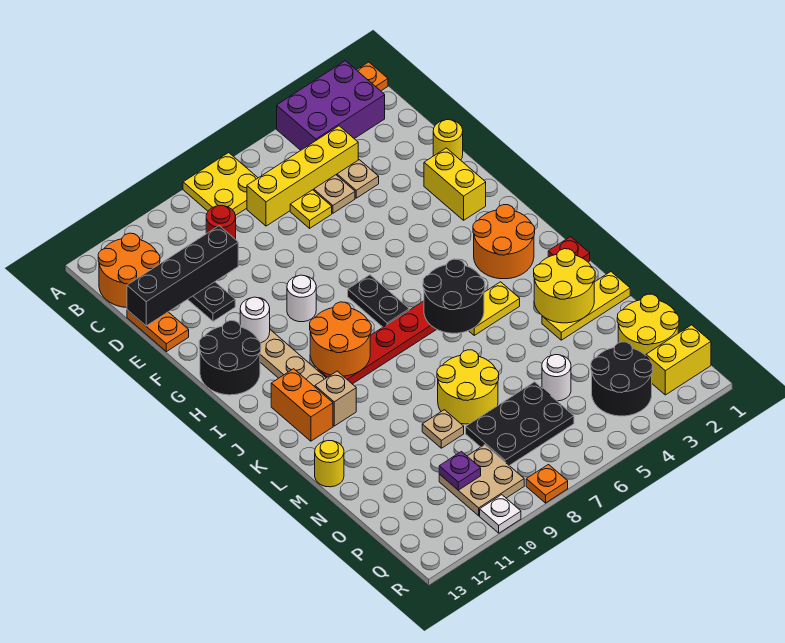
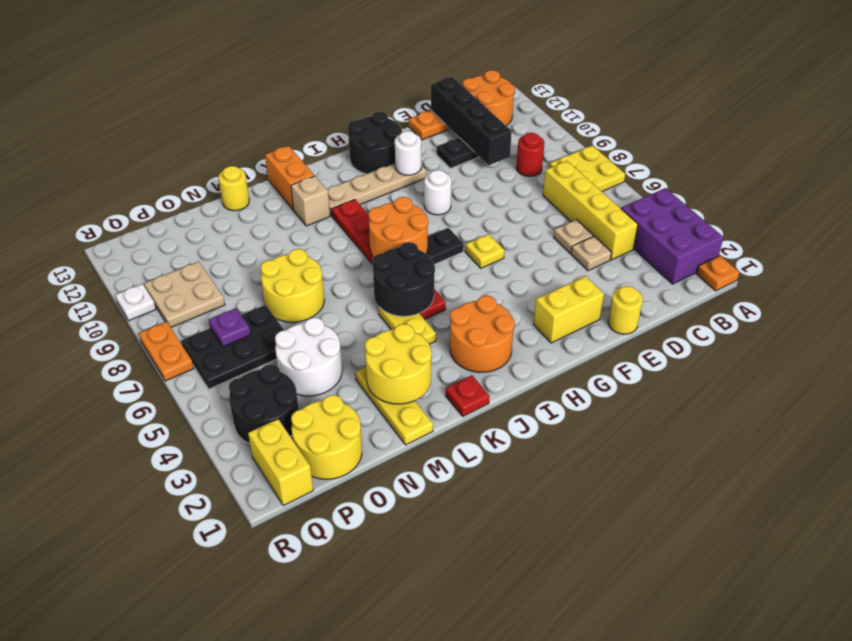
yellow plate D6 level 1 -> yellow plate G6 level 1
orange round brick I9:J10 level 2 -> orange round brick I7:J8 level 2
orange brick J12:K12 level 1 -> orange brick K12:K13 level 1
tan plate N9 level 1 -> none
white round brick O5 level 1 -> white round brick N4:O5 level 1
black plate O6:P8 level 1 -> black plate O6:Q7 level 1
purple plate P10 level 2 -> purple plate P7 level 2
orange plate R8 level 1 -> orange plate R7:R8 level 1

